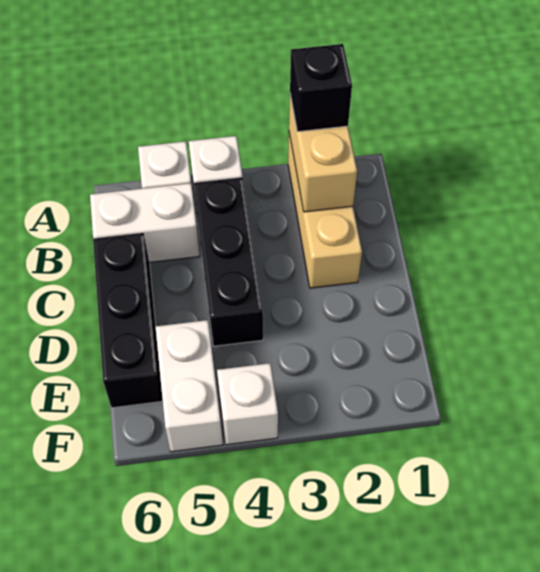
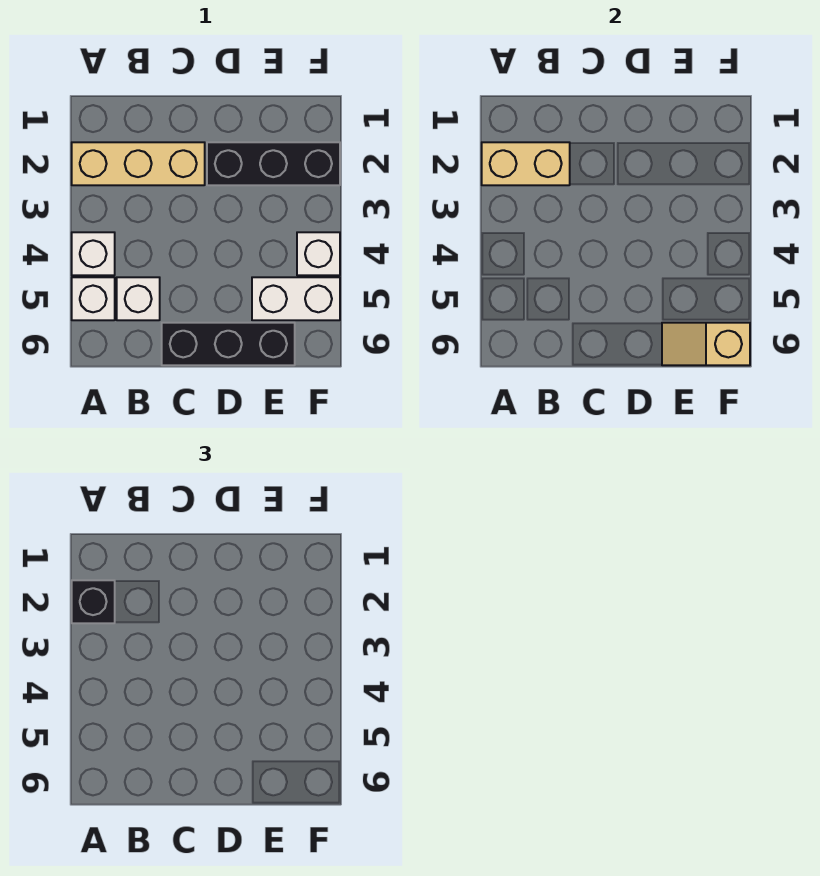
black brick B4:D4 level 1 -> black brick D2:F2 level 1
white brick B5:B6 level 1 -> white brick B5 level 1
none -> tan slope E6:F6 level 2 top F

